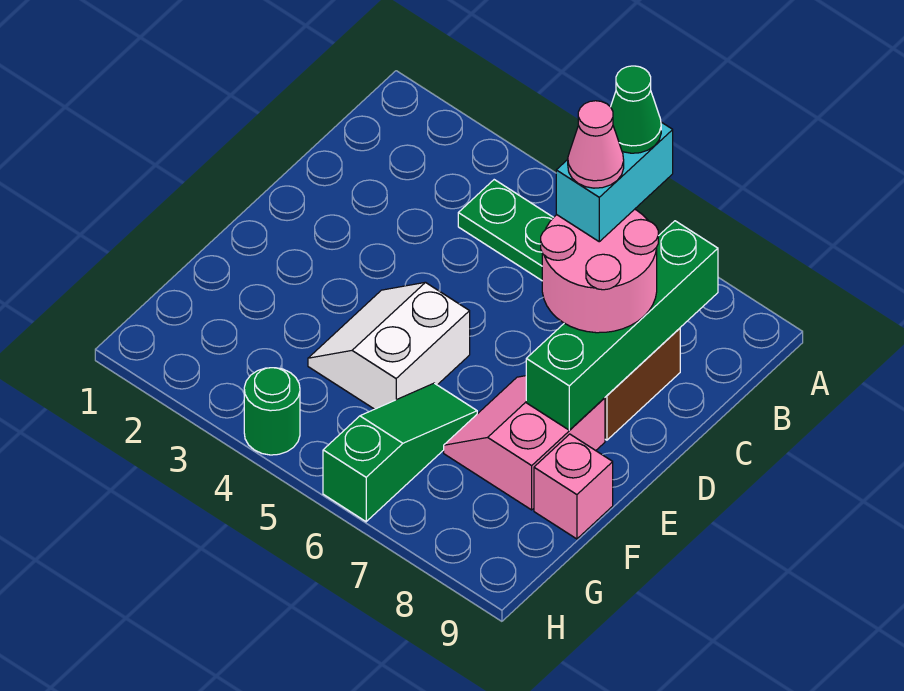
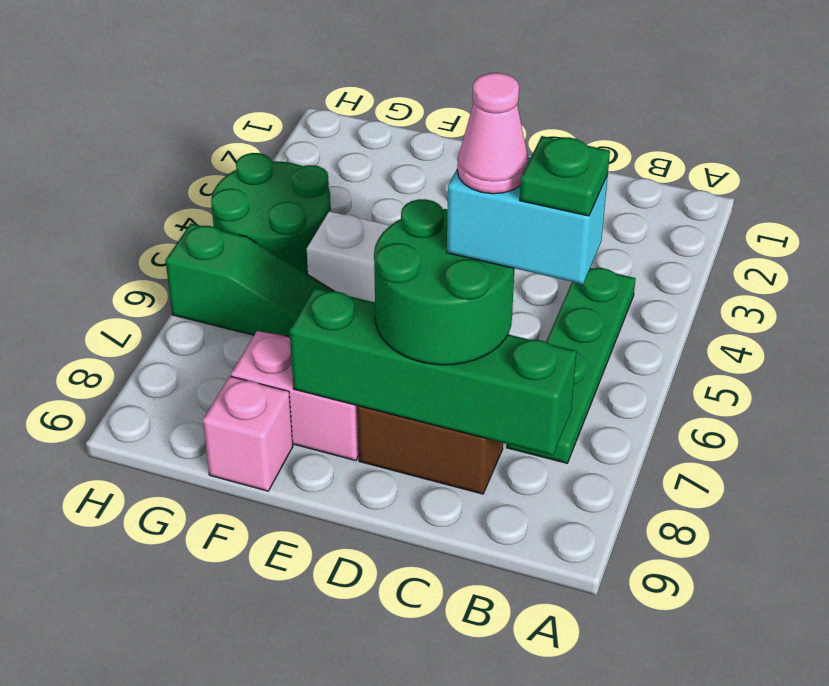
green cone B7 level 5 -> green plate B7 level 5
pink round brick C7:D8 level 3 -> green round brick C7:D8 level 3
green round brick H4 level 1 -> green round brick G4:H5 level 1

